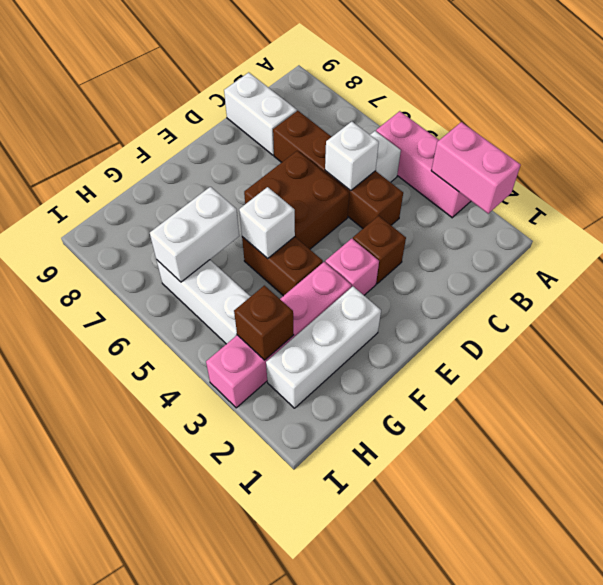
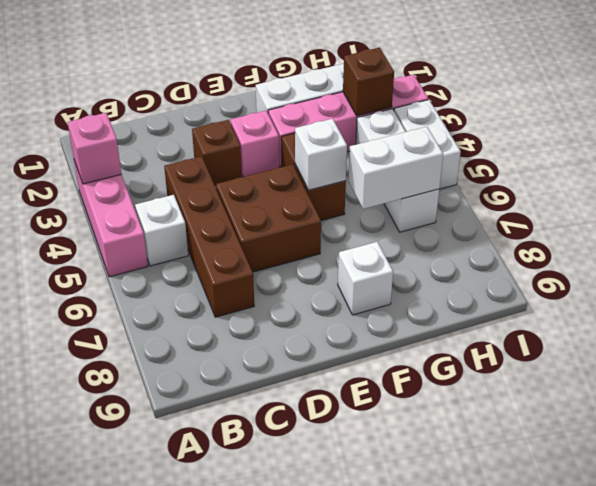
pink brick A2:A3 level 2 -> pink brick A3 level 2
white brick C5 level 2 -> white brick F8 level 1
white brick C8:C9 level 1 -> white brick I4:I5 level 1

